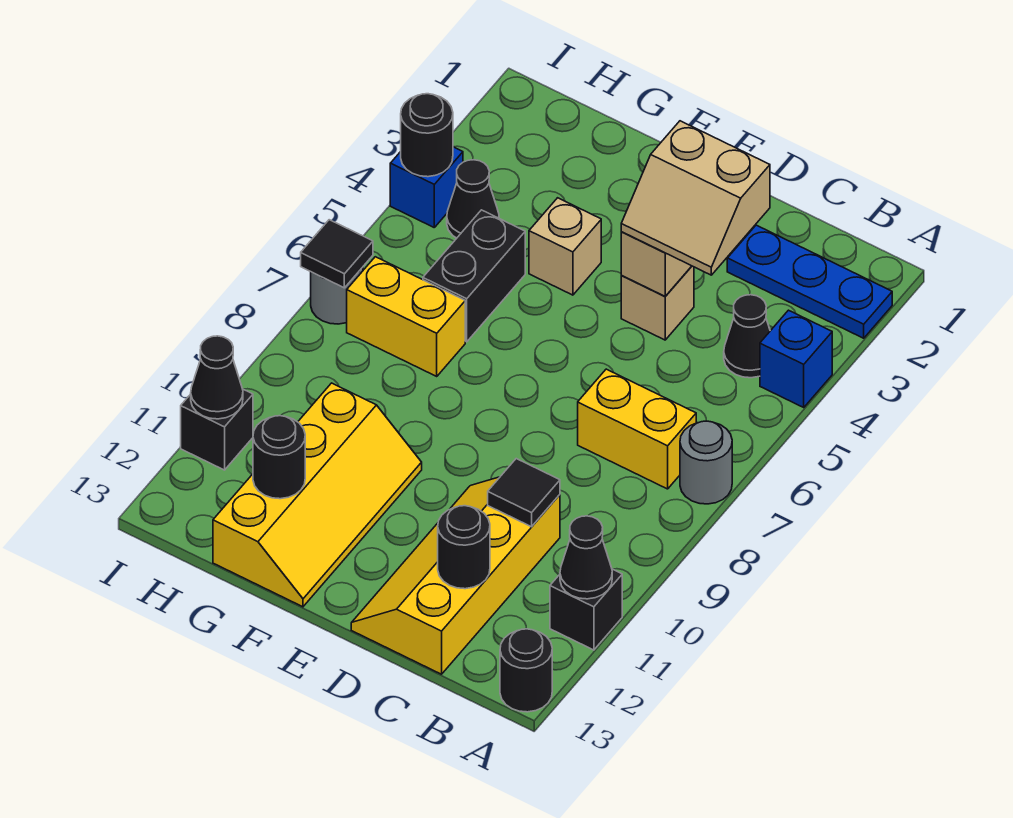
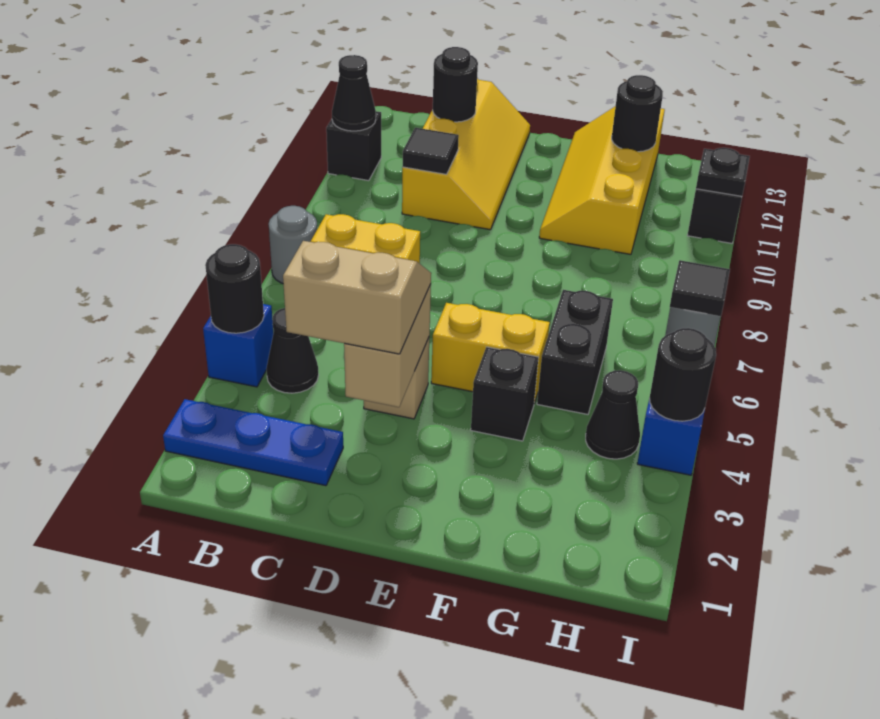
black round brick A13 level 1 -> black round brick A4 level 2
tan brick F4 level 1 -> black brick F4 level 1
yellow brick G7:H7 level 1 -> yellow brick E5:F5 level 1
black cone I11 level 2 -> black plate I11 level 2

